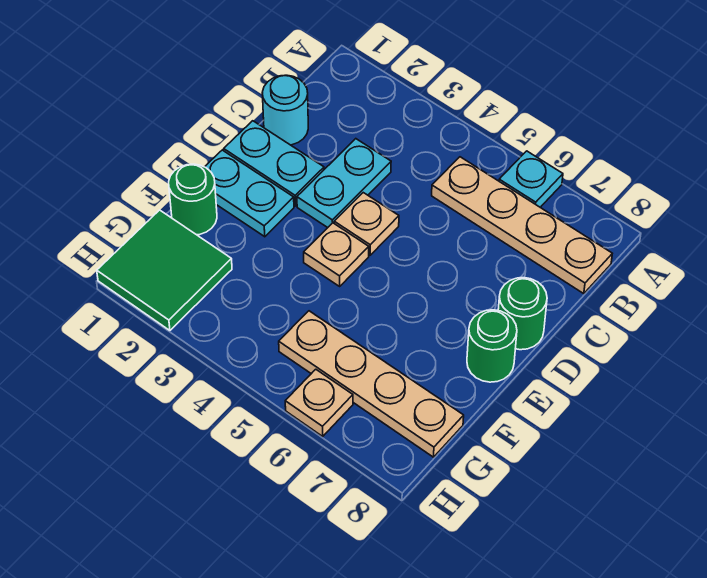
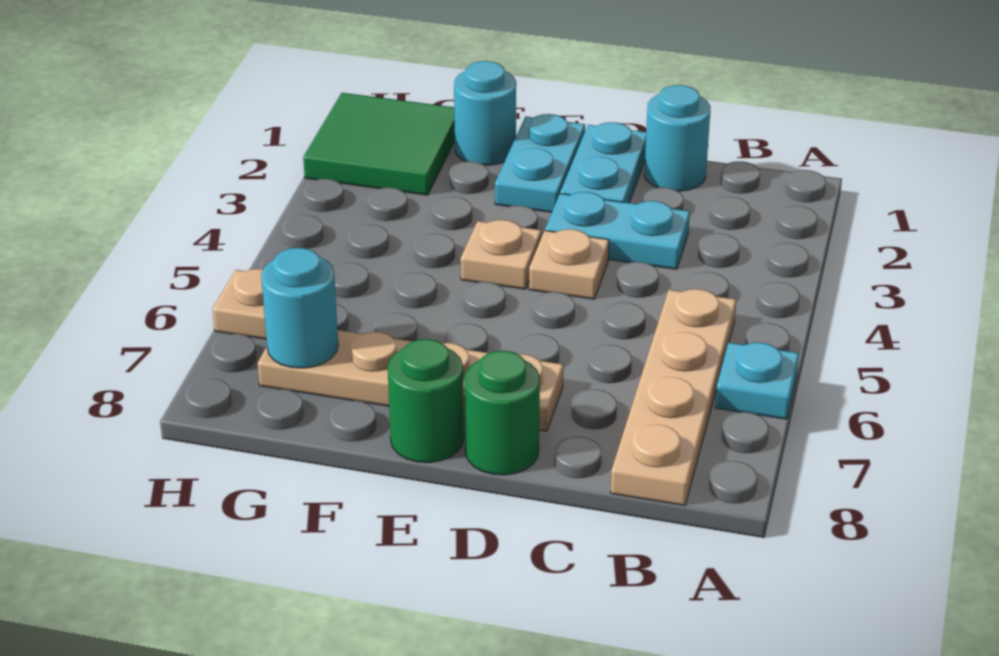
green round brick F1 level 1 -> cyan round brick F1 level 1
tan plate G5:G8 level 1 -> tan plate D7:G7 level 1
none -> cyan round brick G7 level 2

